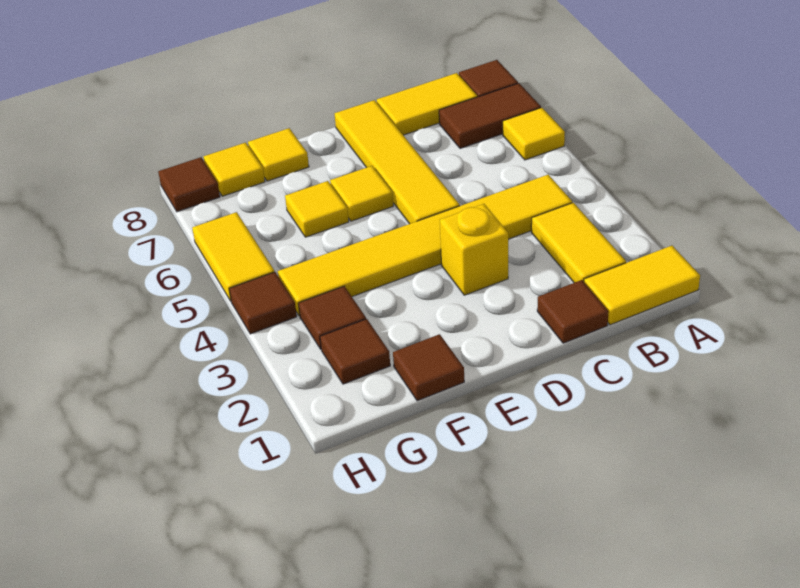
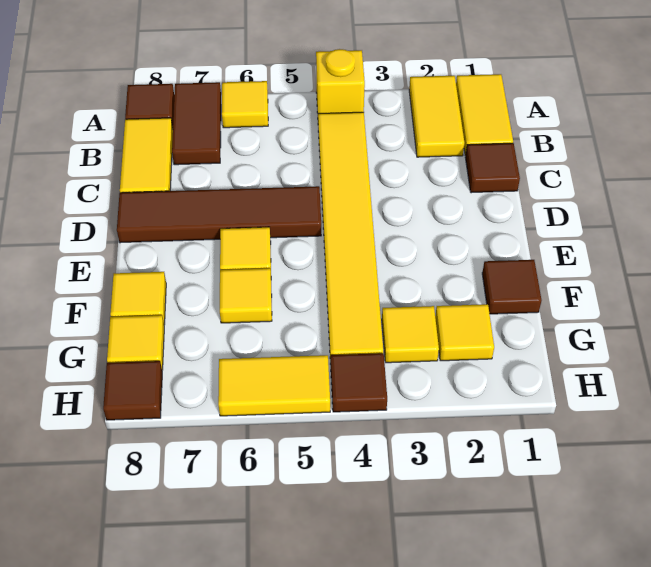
yellow tile B2:B3 level 1 -> yellow tile A2:B2 level 1
yellow brick D3 level 1 -> yellow brick A4 level 1
yellow tile D5:D8 level 1 -> brown tile D5:D8 level 1
brown tile G2 level 1 -> yellow tile G2 level 1
brown tile G3 level 1 -> yellow tile G3 level 1

